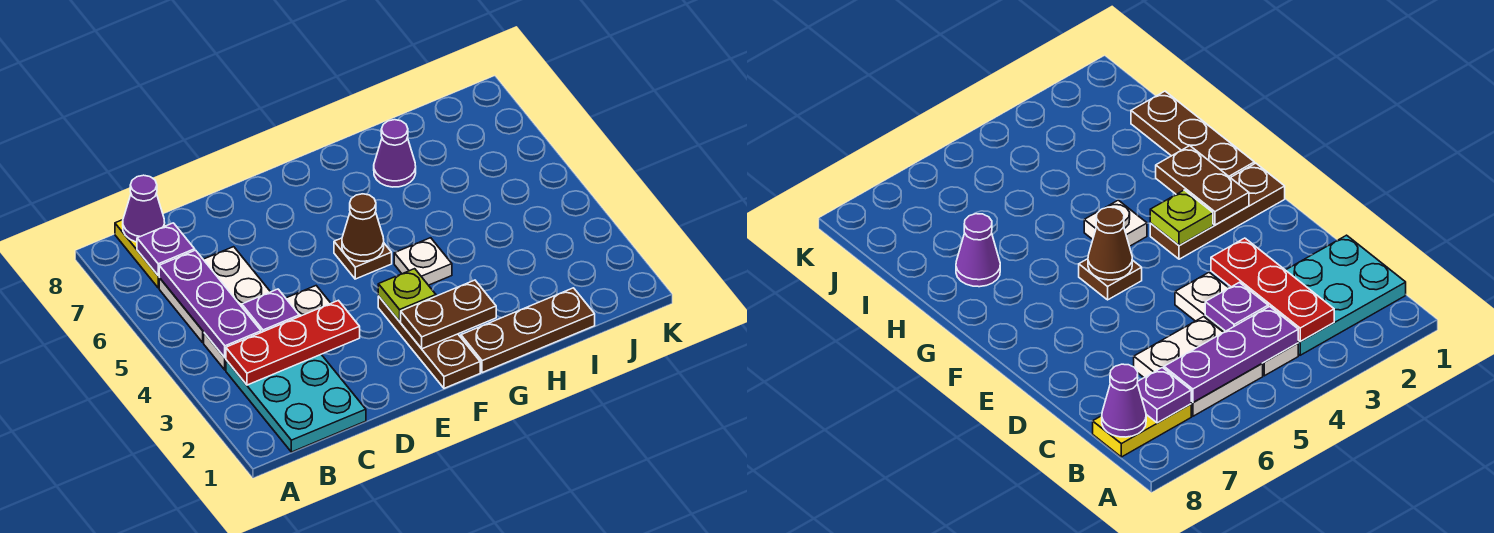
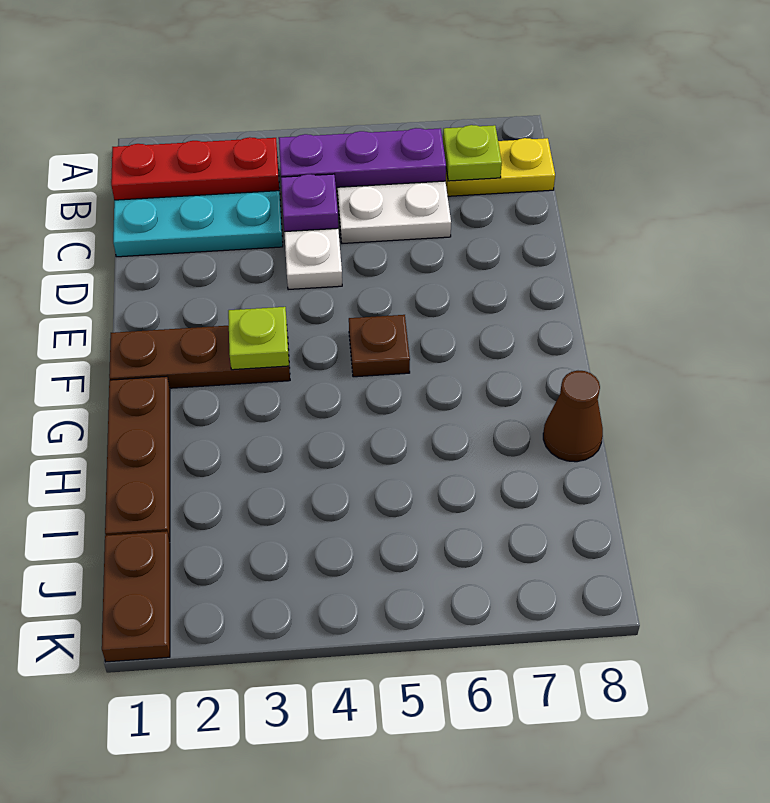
red plate B3:D3 level 2 -> red plate B1:B3 level 2
purple plate B7 level 2 -> lime plate B7 level 2
purple cone B8 level 2 -> none
brown plate F2:G2 level 2 -> brown plate J1:K1 level 1
brown cone F5 level 2 -> brown cone H8 level 1
white plate G4 level 1 -> none
purple cone H7 level 1 -> none

